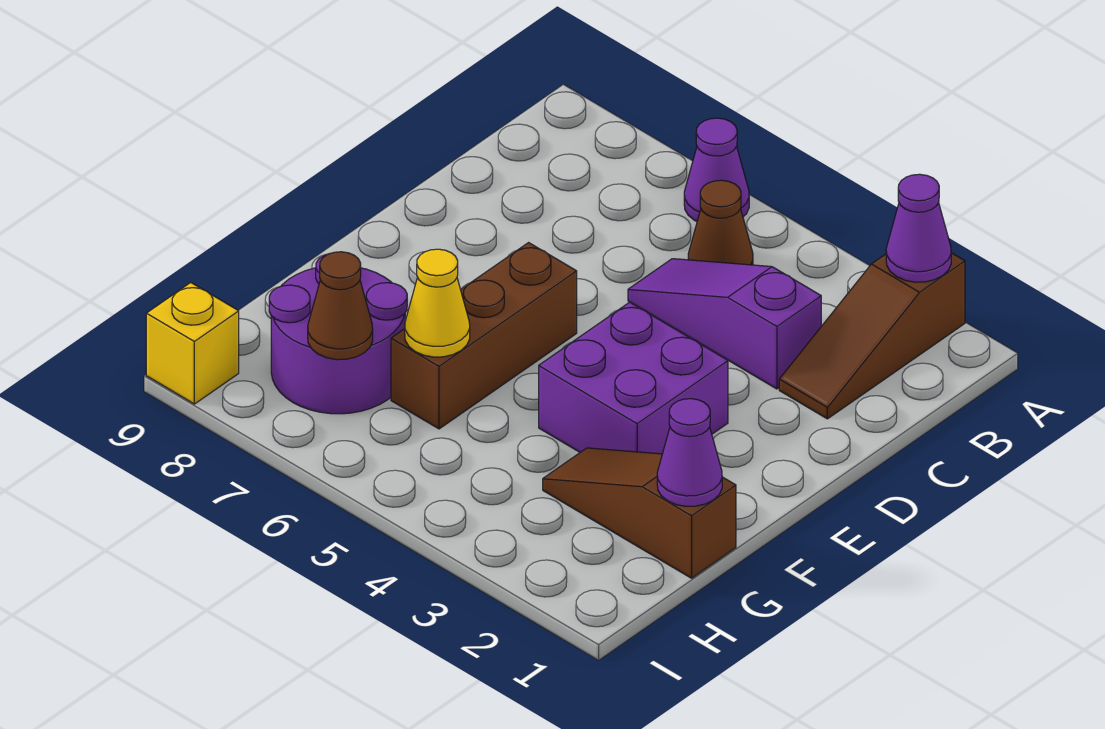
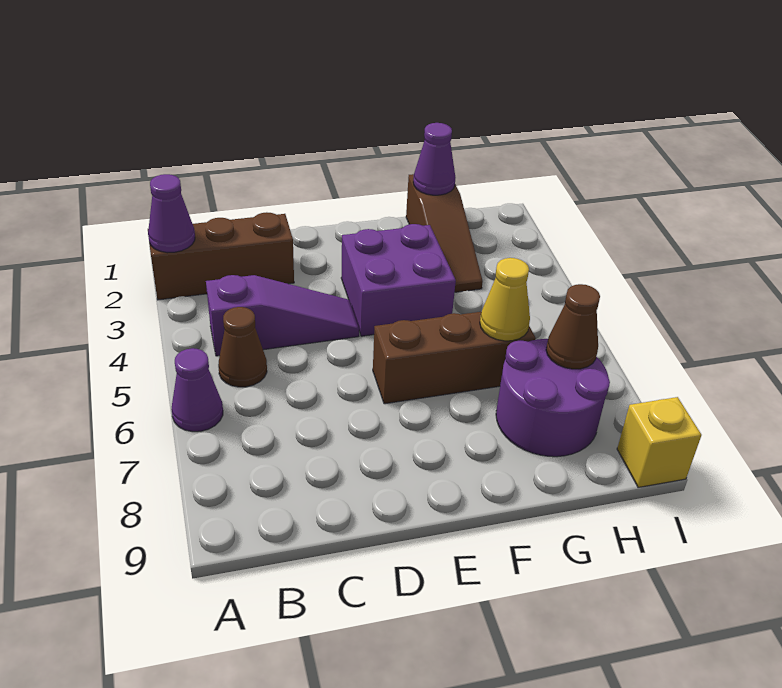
brown slope A2:C2 level 1 top A -> brown brick A2:C2 level 1
purple slope C3:C5 level 1 top 3 -> purple slope B4:D4 level 1 top B

